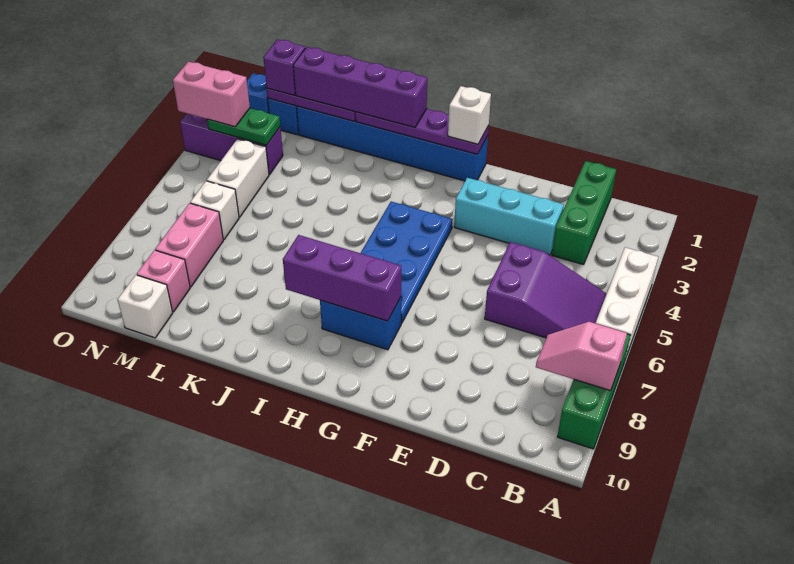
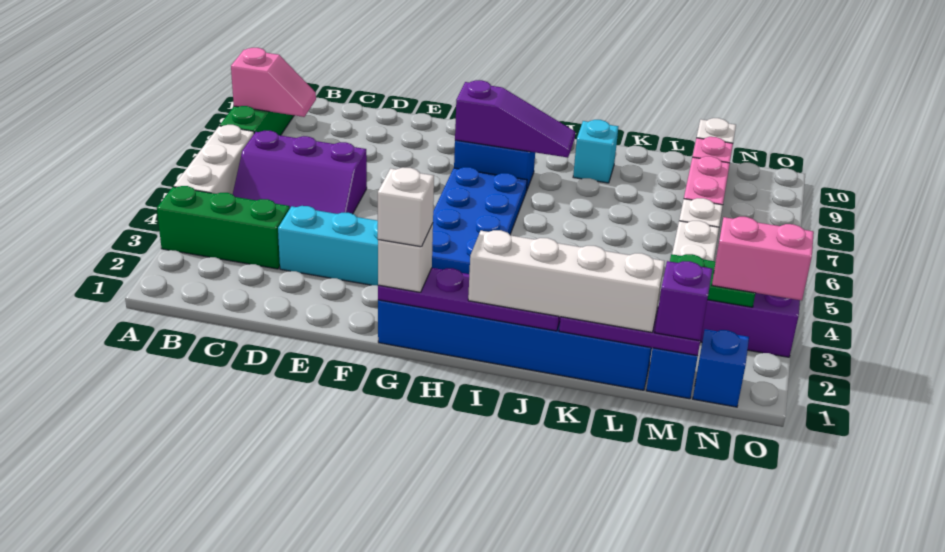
purple slope B5:D6 level 1 top D -> purple slope B5:D6 level 1 top 6
green brick C1:C3 level 1 -> green brick A3:C3 level 1
none -> white brick G1 level 4
purple brick G8:I8 level 2 -> purple slope G8:I8 level 2 top G
purple brick I1:L1 level 3 -> white brick I1:L1 level 3
none -> cyan brick J9 level 1

